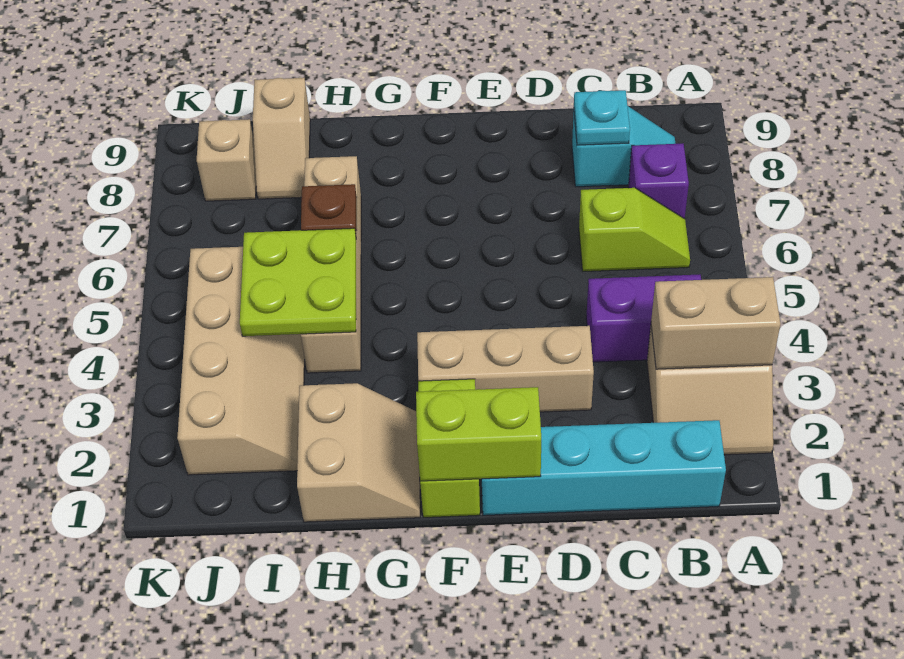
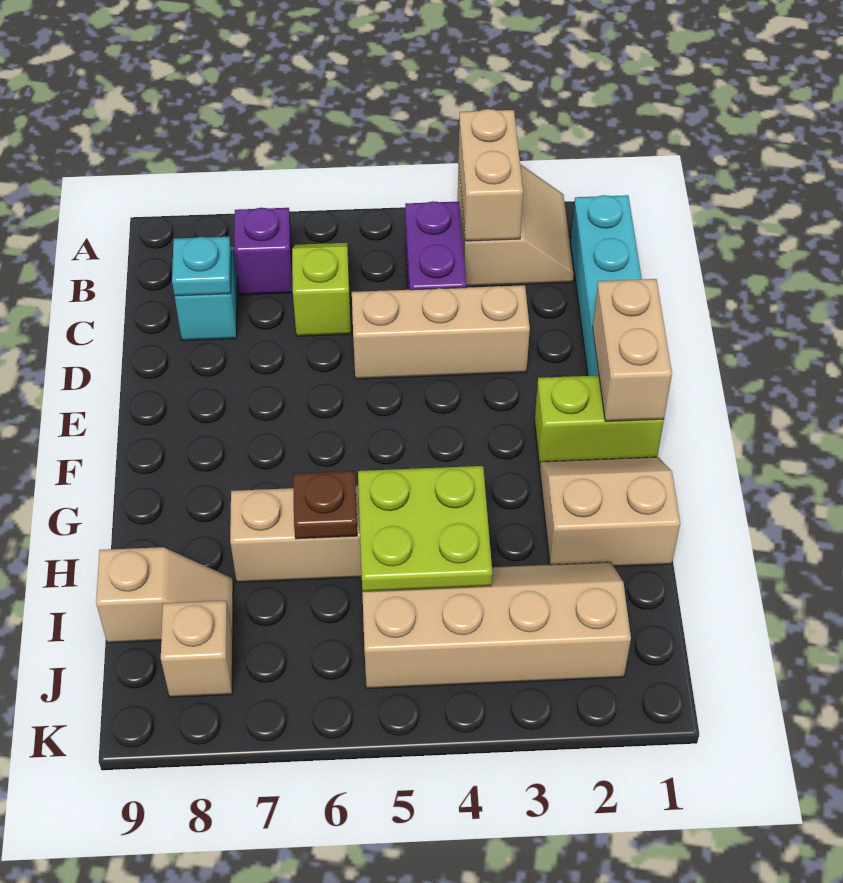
tan brick D3:F3 level 1 -> tan brick D3:D5 level 1
lime brick E1:F1 level 2 -> tan brick E1:F1 level 2

